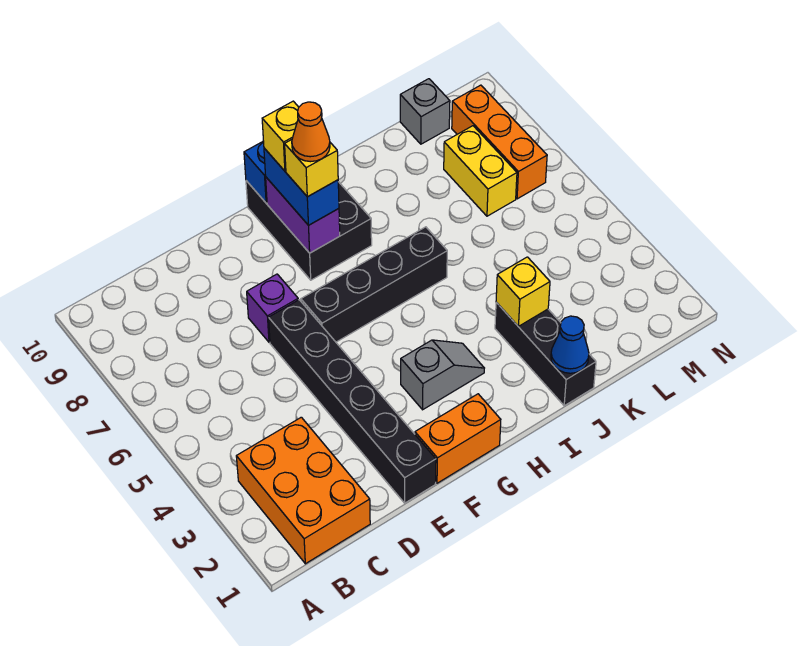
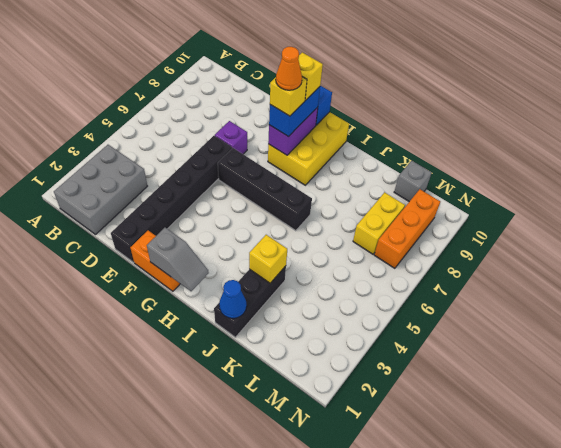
orange brick B1:C3 level 1 -> grey brick B1:C3 level 1
grey slope G3:H3 level 1 top G -> grey slope G1:H1 level 2 top G
black brick G8:H10 level 1 -> yellow brick G8:H10 level 1

